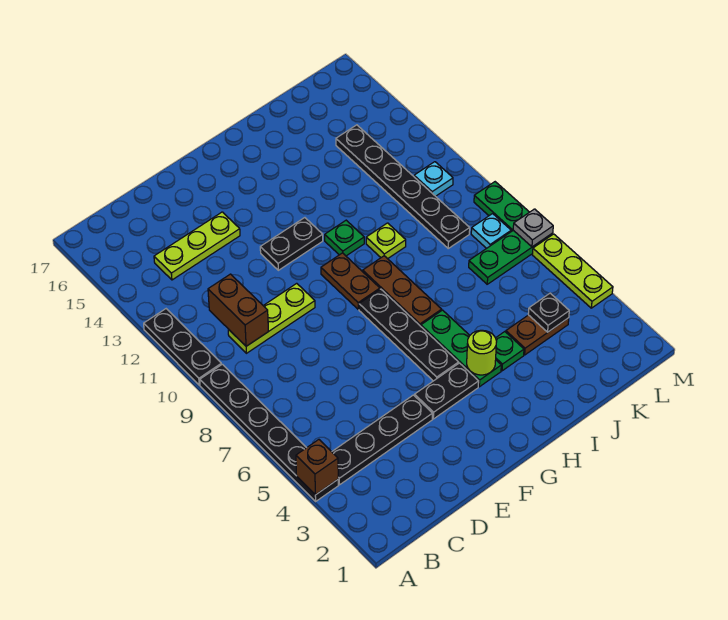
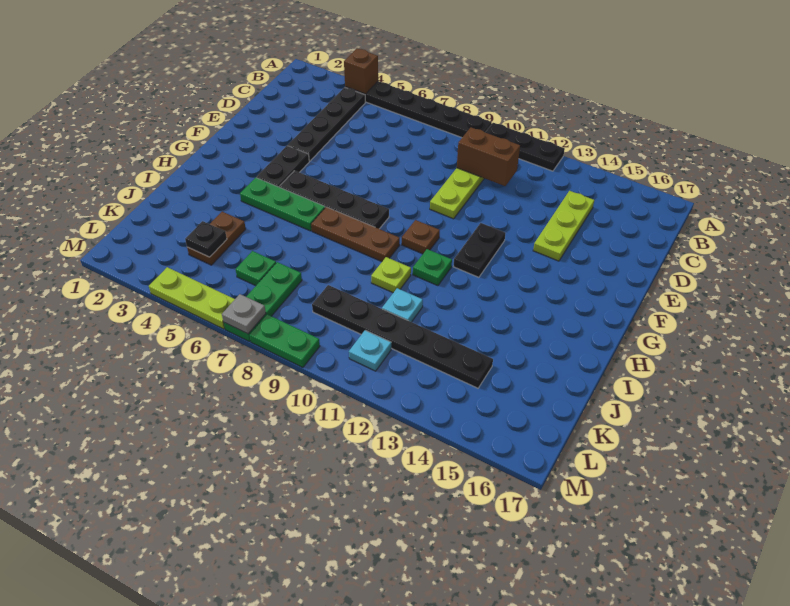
brown plate G9:G10 level 1 -> brown plate G10 level 1
lime round brick H4 level 2 -> none
green plate I4 level 1 -> green plate K6 level 1
cyan plate L8 level 1 -> cyan plate J11 level 1

